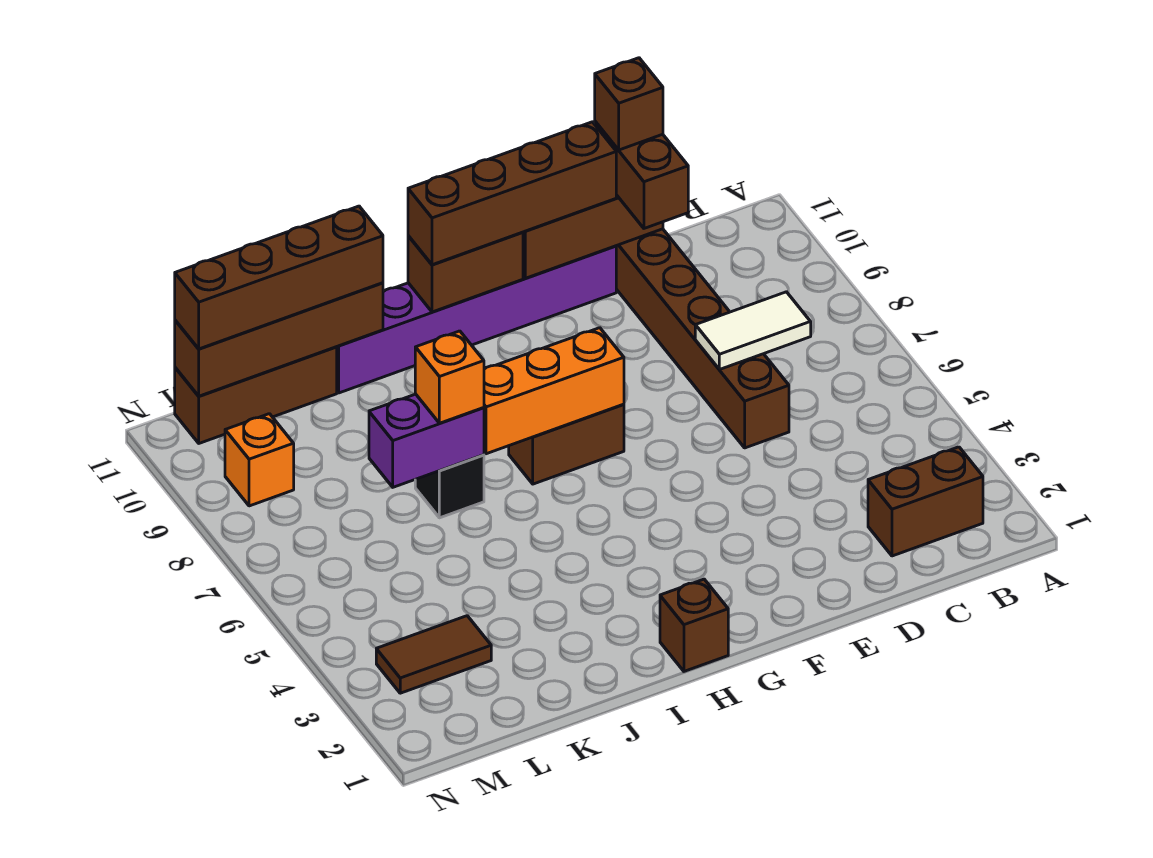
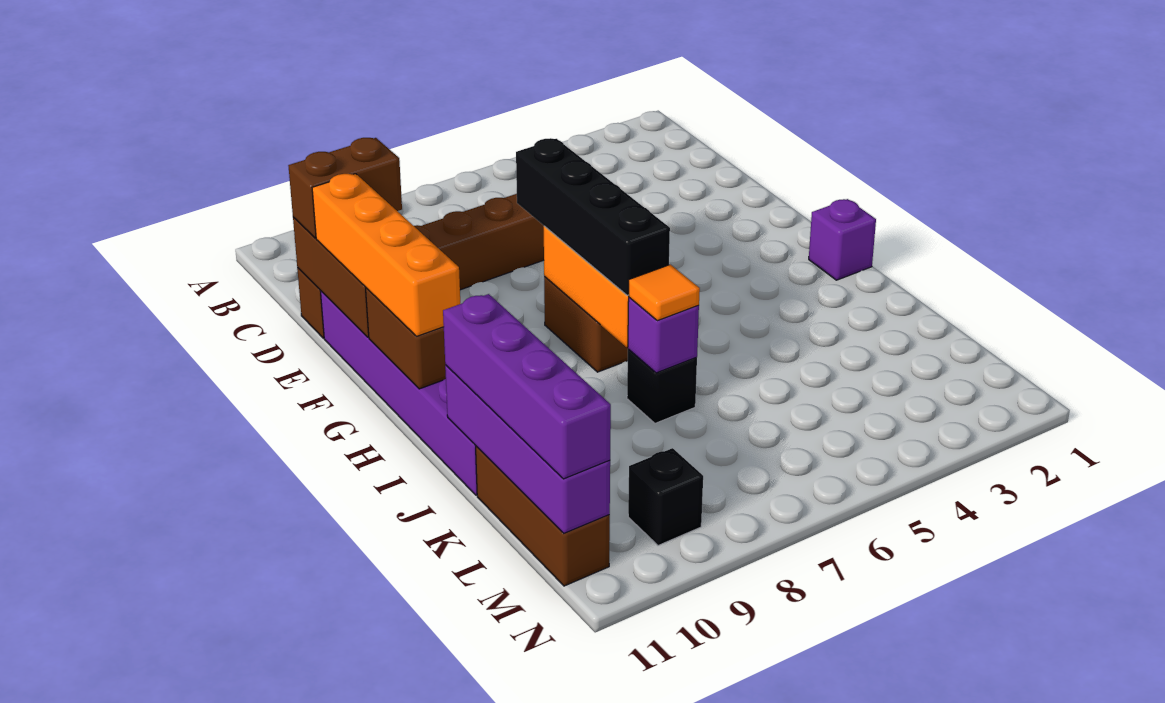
brown brick B2:C2 level 1 -> none
white tile C7:D7 level 2 -> none
brown brick D11 level 4 -> none
brown brick E11:H11 level 3 -> orange brick E11:H11 level 3
none -> black brick F7:I7 level 3
brown brick H1 level 1 -> purple brick H1 level 1
purple brick J7:K7 level 2 -> purple brick J7 level 2
orange brick J7 level 3 -> orange tile J7 level 3
brown brick J11:M11 level 2 -> purple brick J11:M11 level 2
brown brick J11:M11 level 3 -> purple brick J11:M11 level 3
brown tile L3:M3 level 1 -> none
orange brick M9 level 1 -> black brick M9 level 1

